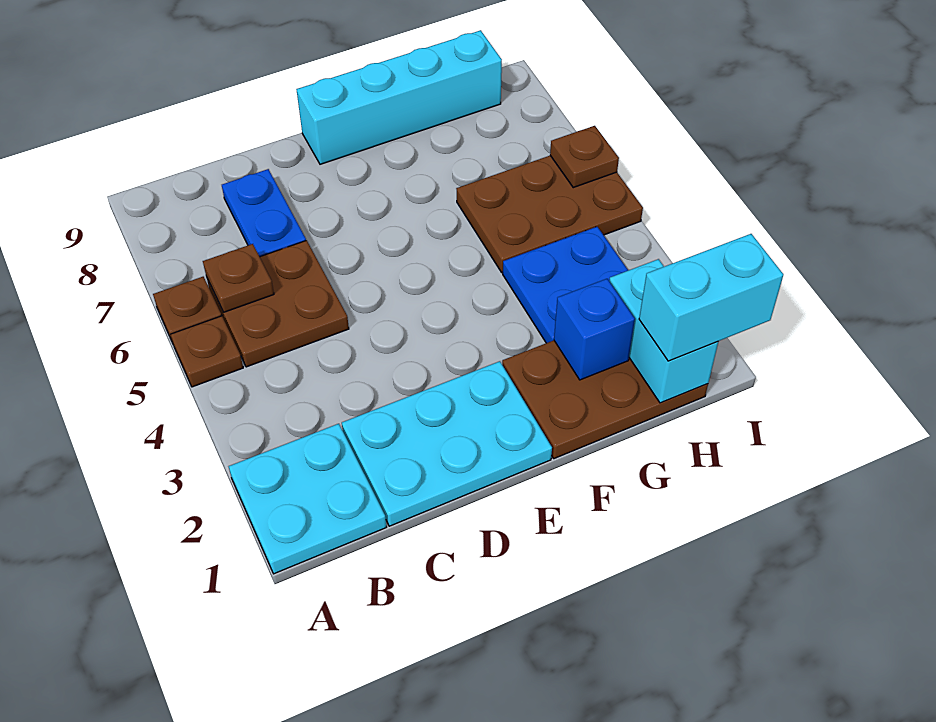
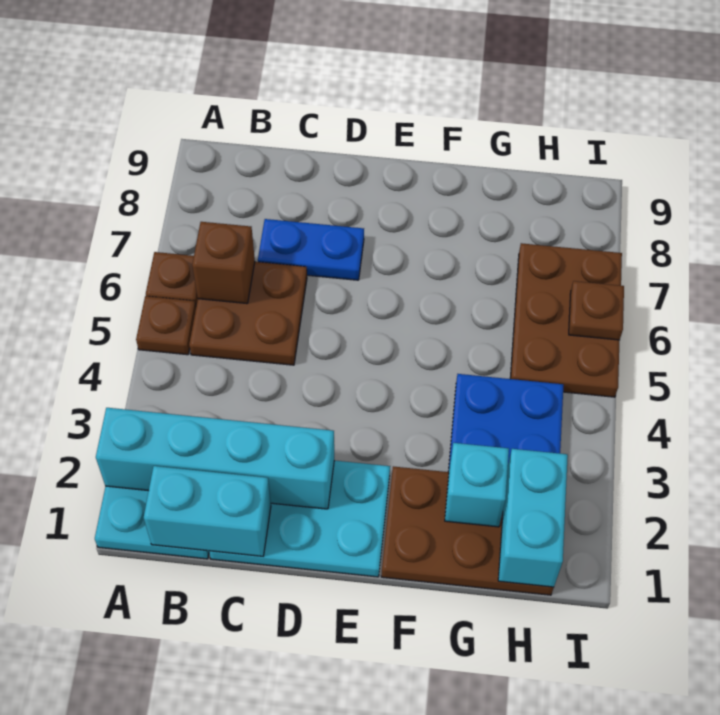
brown plate B6 level 2 -> brown brick B6 level 2
blue plate C7:C8 level 1 -> blue plate C7:D7 level 1
cyan brick E9:H9 level 1 -> cyan brick A2:D2 level 2
blue brick G2 level 2 -> cyan brick G2 level 2
brown plate G5:I6 level 1 -> brown plate H5:I7 level 1
cyan brick H1:I1 level 3 -> cyan brick B1:C1 level 2

